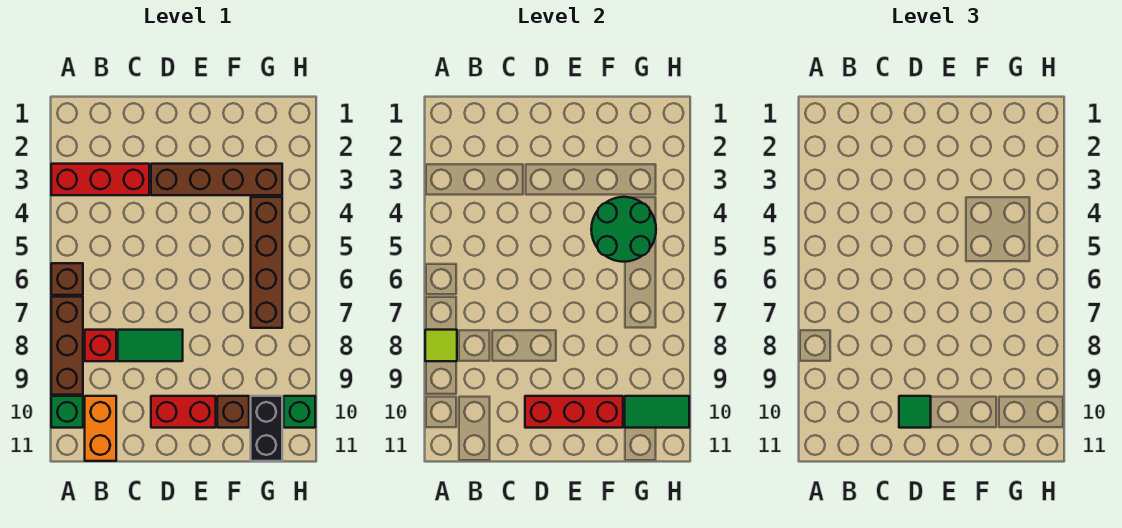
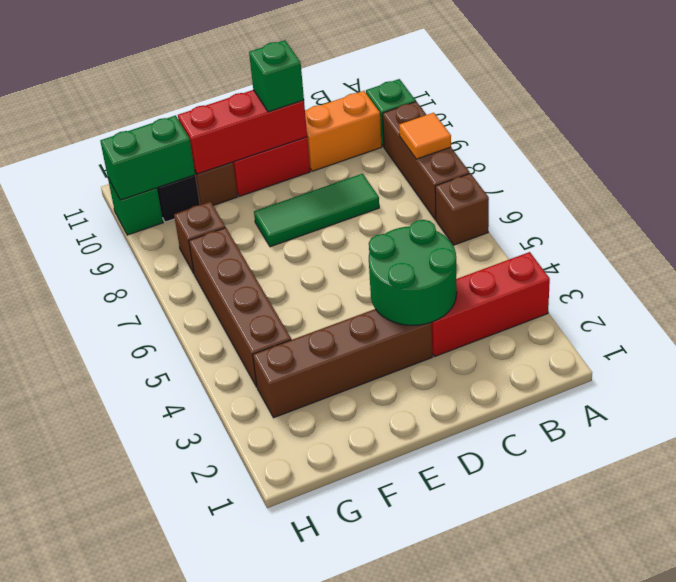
lime tile A8 level 2 -> orange tile A8 level 2
red brick B8 level 1 -> none
orange brick B10:B11 level 1 -> orange brick B10:C10 level 1
green tile C8:D8 level 1 -> green tile C8:E8 level 1
green tile D10 level 3 -> green brick D10 level 3
green round brick F4:G5 level 2 -> green round brick C3:D4 level 2
none -> brown brick G8 level 1
green tile G10:H10 level 2 -> green brick G10:H10 level 2

